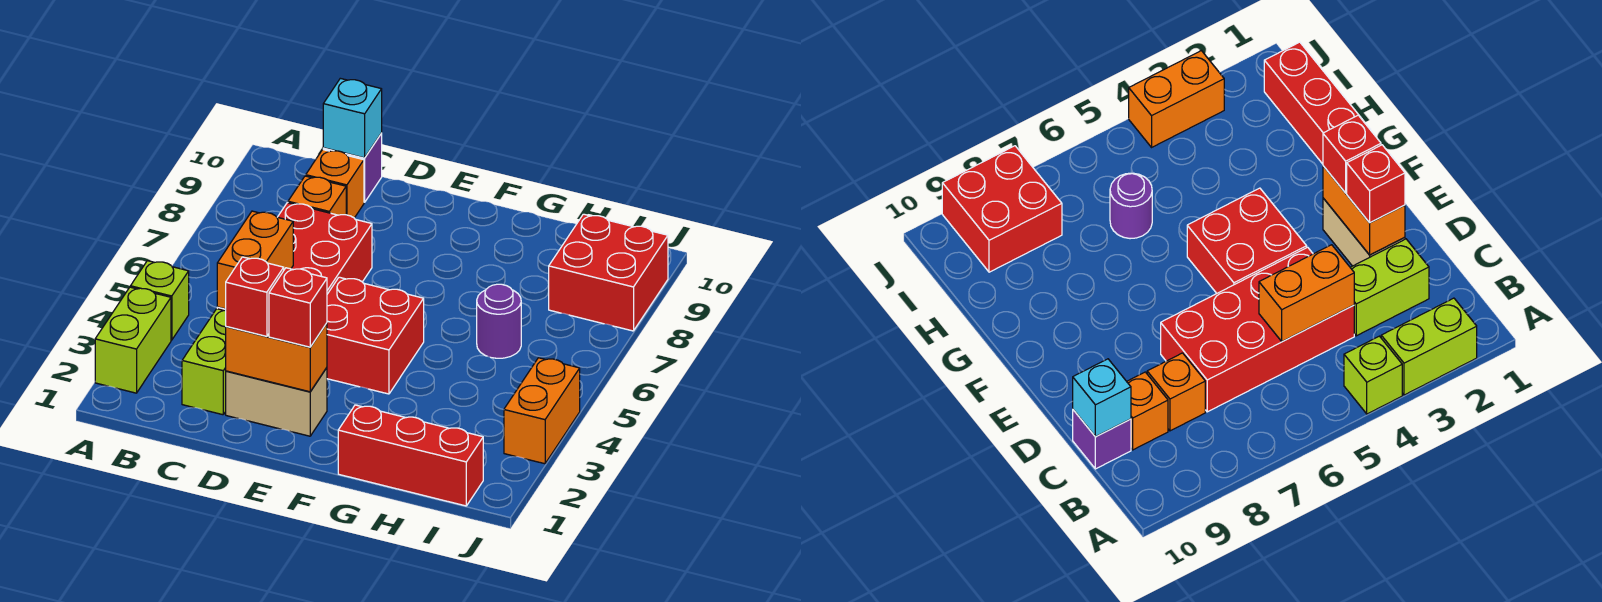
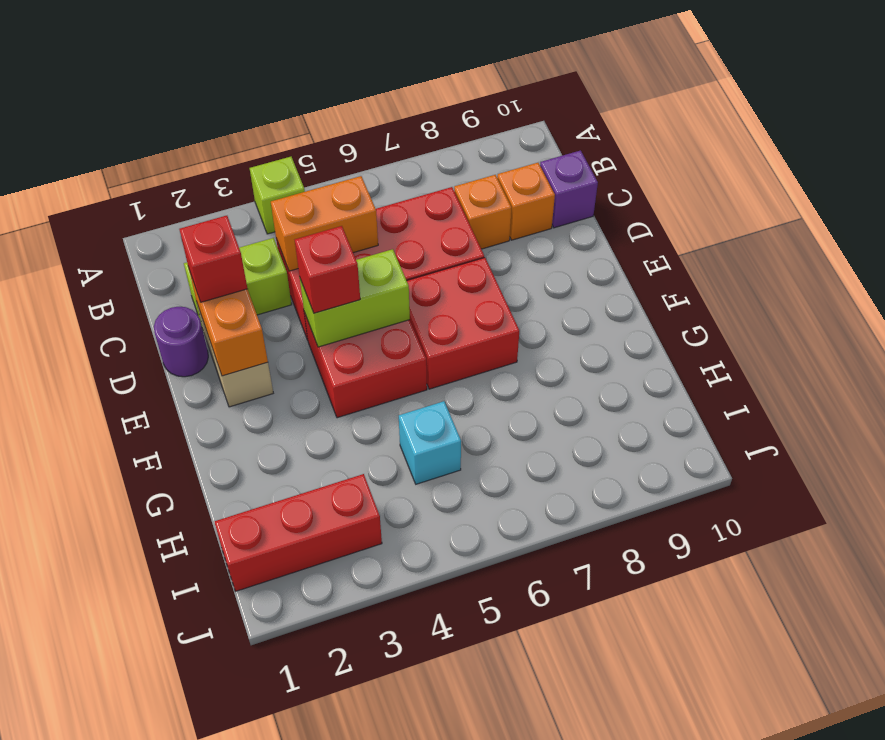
lime brick A2:A3 level 1 -> lime brick E4:E5 level 2
cyan brick C10 level 2 -> cyan brick H5 level 1
red brick E2 level 3 -> red brick E4 level 3
red brick G1:I1 level 1 -> red brick I1:I3 level 1
purple round brick H6 level 1 -> purple round brick D1 level 1
red brick I8:J9 level 1 -> red brick E6:F7 level 1
orange brick J3:J4 level 1 -> none

